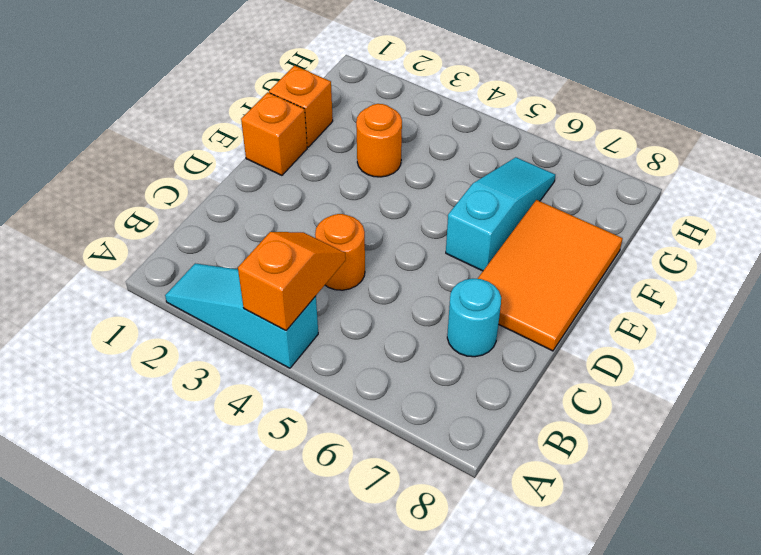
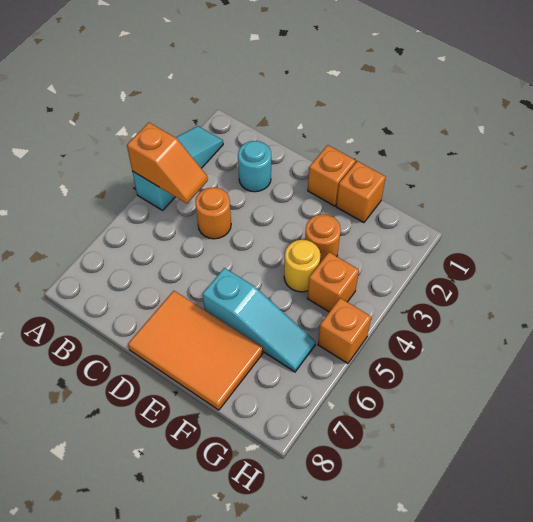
cyan round brick C7 level 1 -> cyan round brick C2 level 1
none -> yellow round brick F4 level 1
none -> orange brick G4 level 1
none -> orange brick H5 level 1

